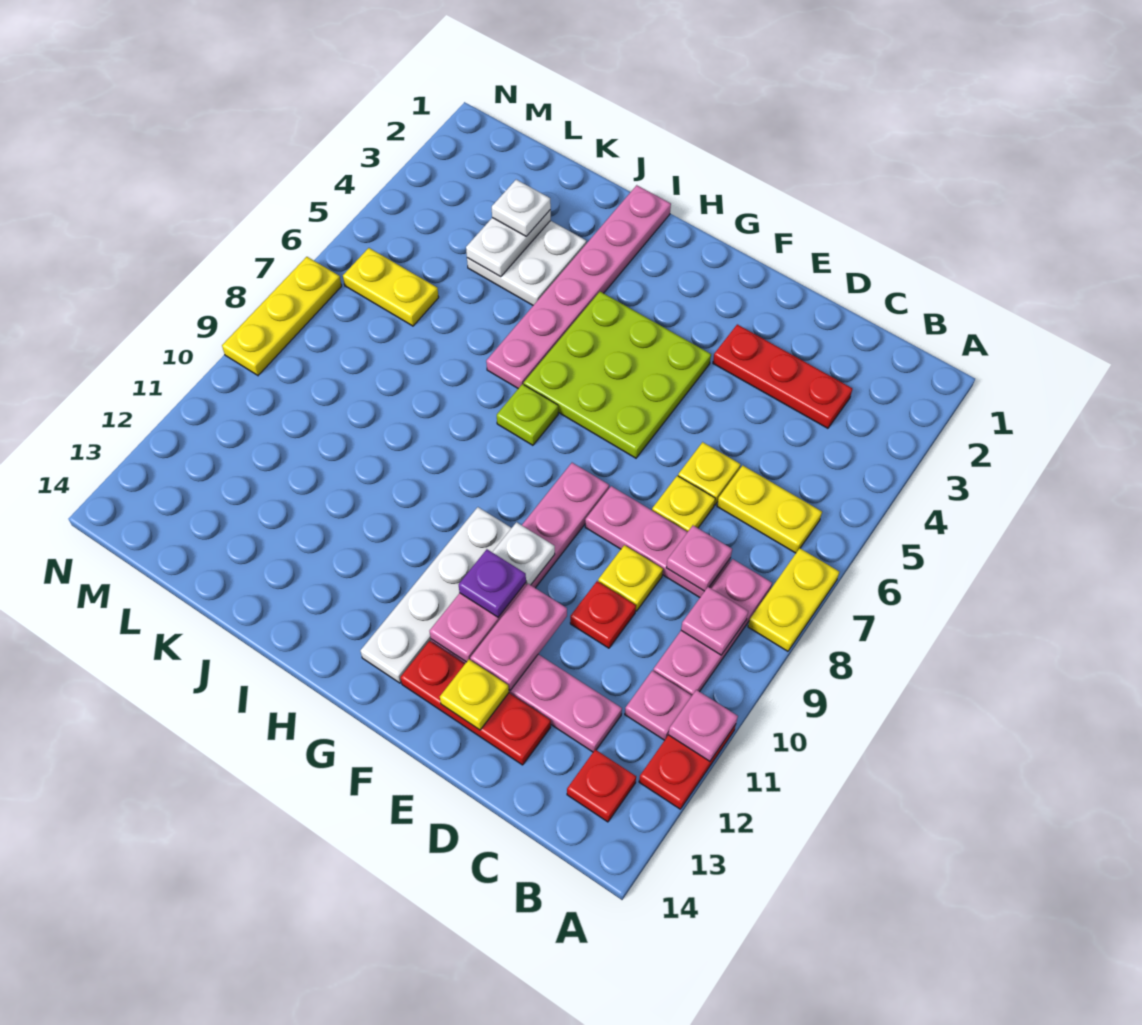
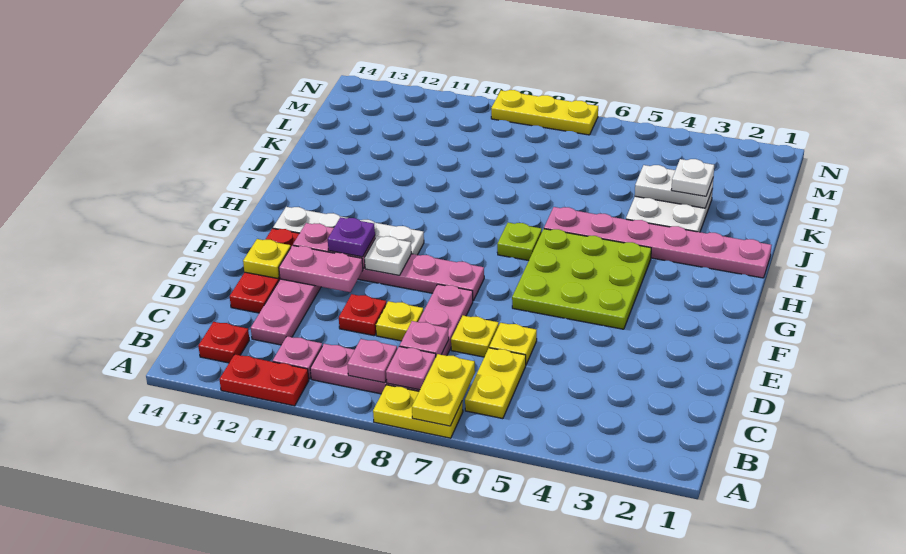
pink plate A11 level 2 -> pink plate B8 level 2
red plate C3:E3 level 1 -> none
yellow plate L6:M6 level 1 -> yellow plate A7:B7 level 2

